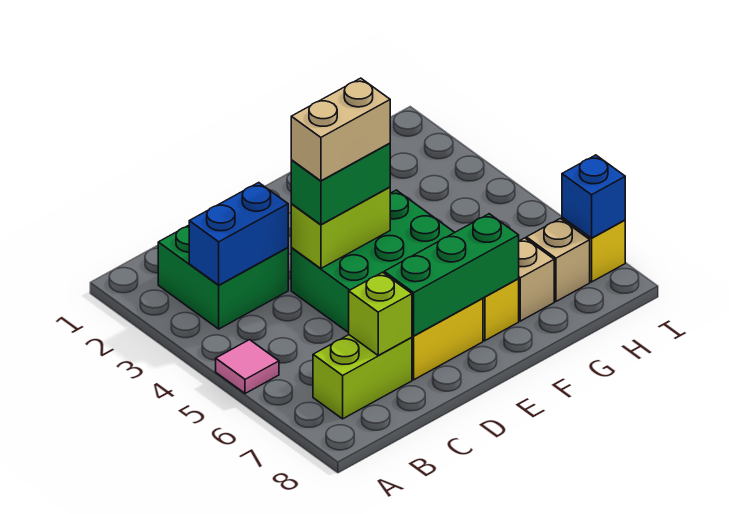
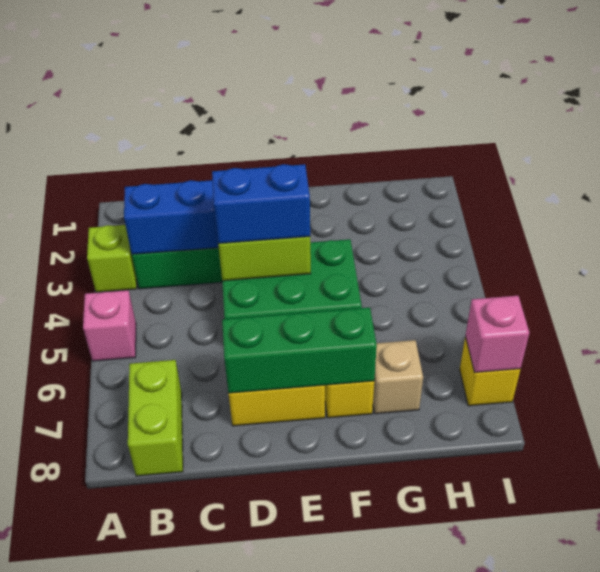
pink tile A5 level 1 -> pink brick A5 level 1
lime brick B7:C7 level 1 -> lime brick B7:B8 level 1
lime brick C7 level 2 -> lime brick A3 level 1
green brick D4:E4 level 3 -> blue brick D4:E4 level 3
tan brick D4:E4 level 4 -> none
tan brick H7 level 1 -> none
blue brick I7 level 2 -> pink brick I7 level 2

